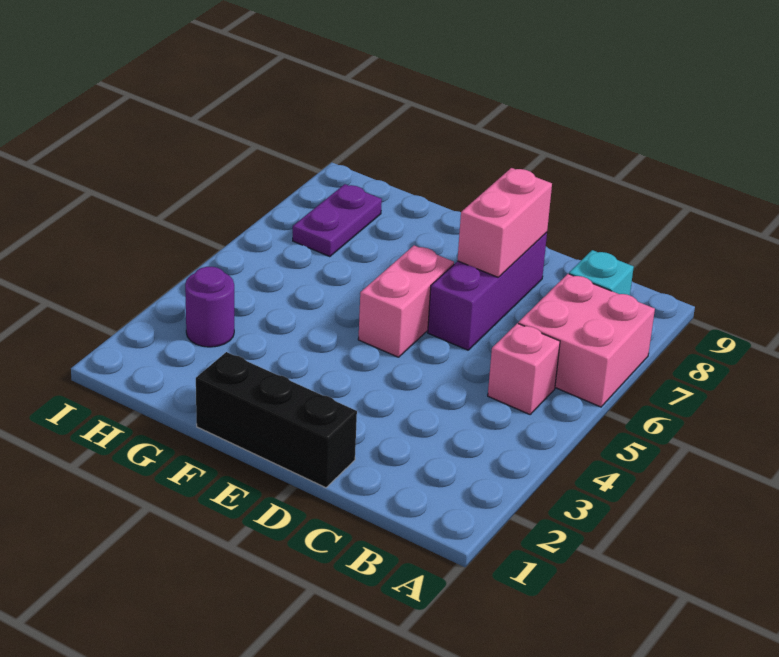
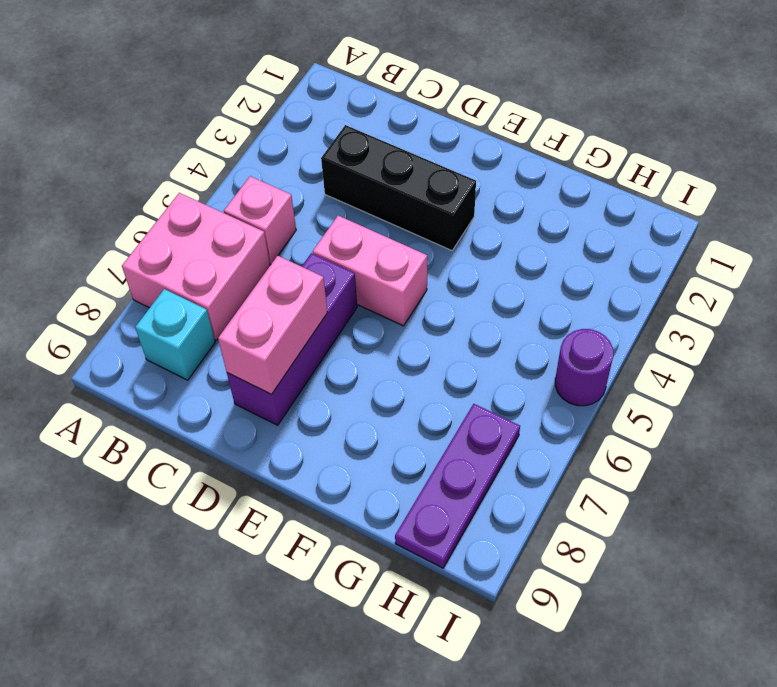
black brick D1:F1 level 1 -> black brick C3:E3 level 1
pink brick E5:E6 level 1 -> pink brick D5:E5 level 1
purple round brick H3 level 1 -> purple round brick I5 level 1
purple plate H7:H8 level 1 -> purple plate H7:H9 level 1

